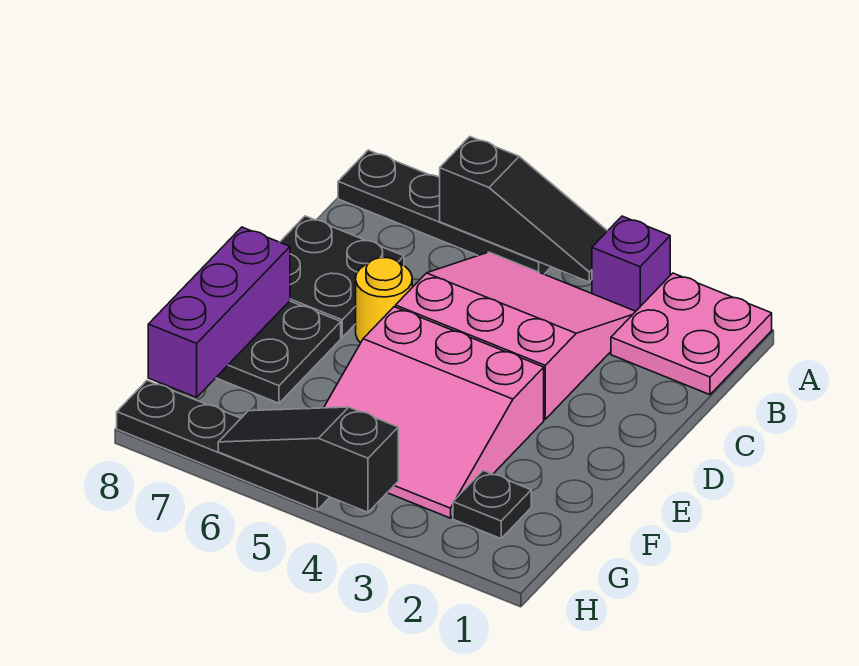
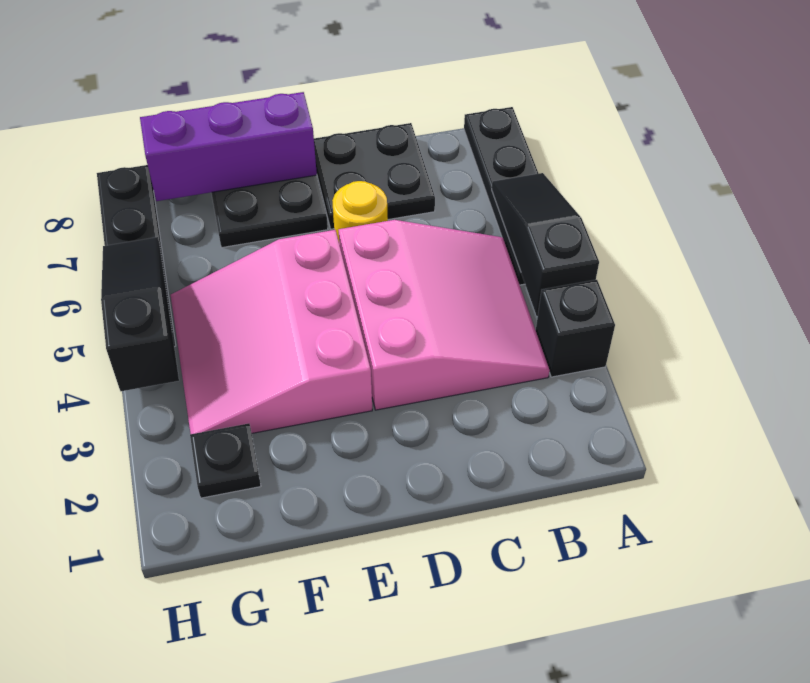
pink plate A1:B2 level 1 -> none
purple brick A3 level 1 -> black brick A3 level 1
black slope A4:A6 level 2 top 6 -> black slope A4:A6 level 2 top 4

